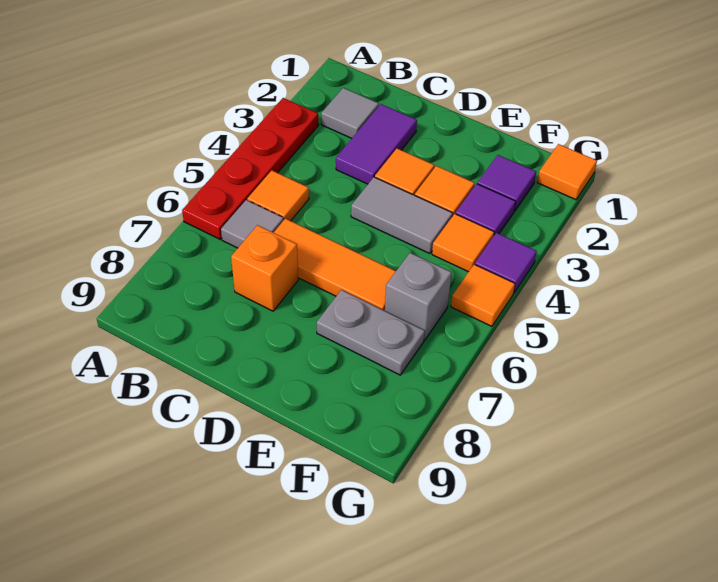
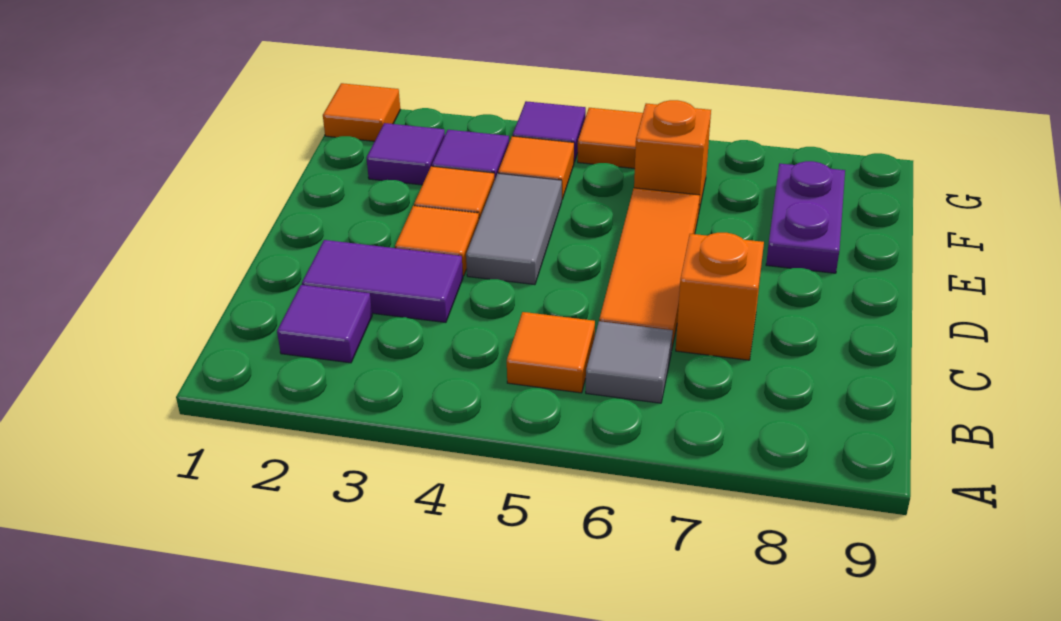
red plate A3:A6 level 1 -> none
grey tile B2 level 1 -> purple tile B2 level 1
grey plate E7:F7 level 1 -> none
none -> purple plate E8:F8 level 1
grey brick F6 level 1 -> orange brick F6 level 1

